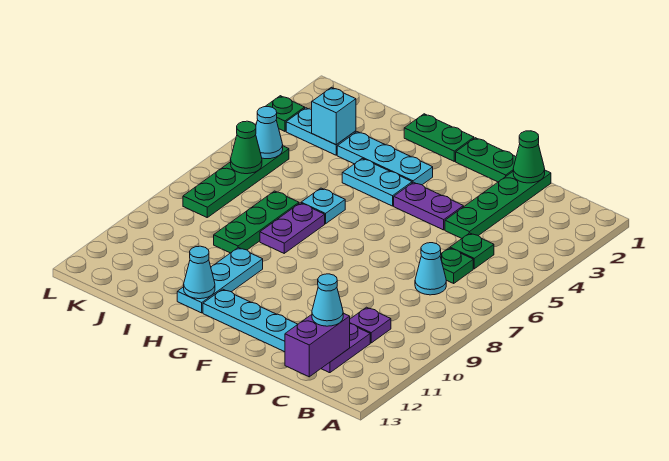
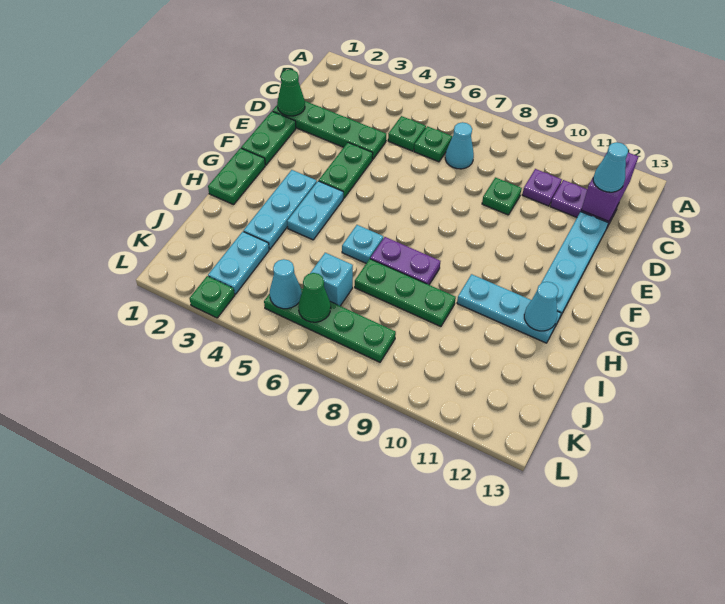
purple brick C12:C13 level 2 -> purple brick B12:C12 level 2
none -> green plate D9 level 1
purple plate E4:F4 level 1 -> green plate E4:F4 level 1
cyan brick J3 level 2 -> cyan brick J6 level 1

